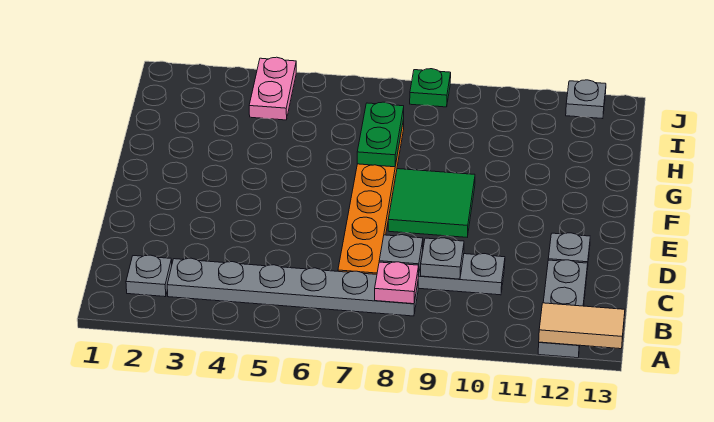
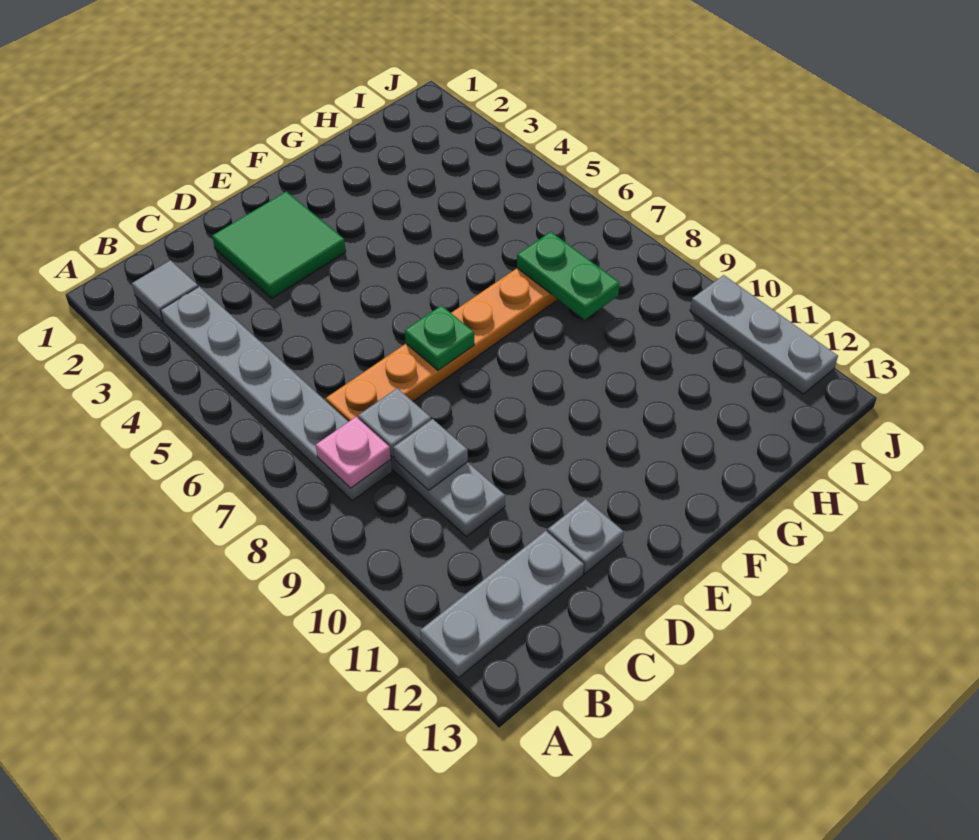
tan tile A12:A13 level 2 -> none
grey plate B2 level 1 -> grey tile B2 level 1
green tile E8:F9 level 1 -> green tile D2:E3 level 1
green plate G7:H7 level 2 -> green plate H7:H8 level 2
pink plate I4:J4 level 1 -> none
green plate J8 level 1 -> green plate E7 level 2
grey plate J12 level 1 -> grey plate J10:J12 level 1

